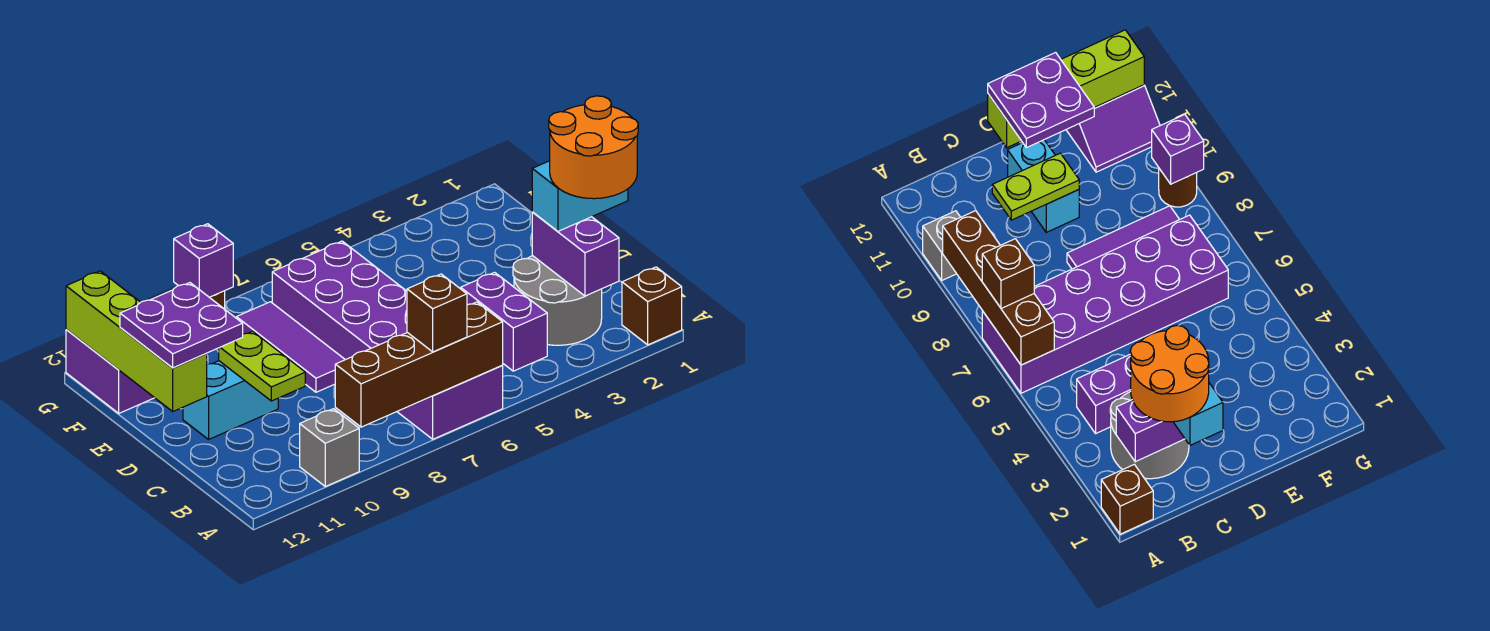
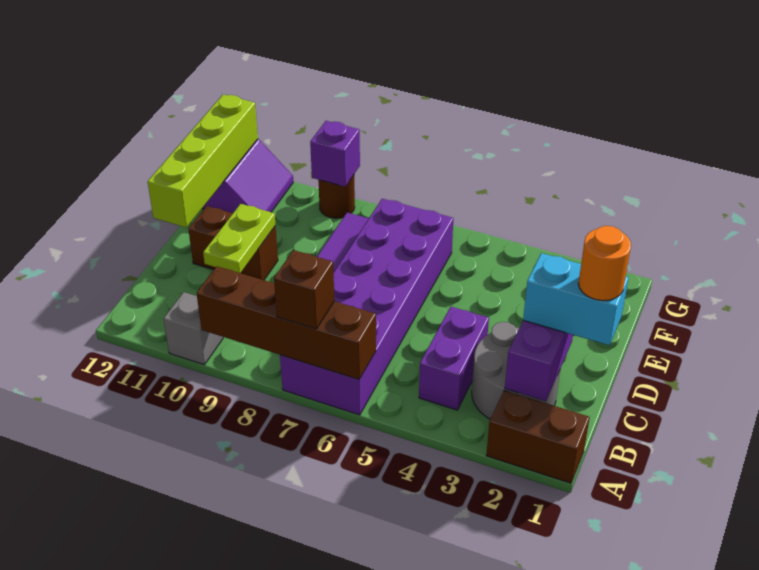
brown brick A1 level 1 -> brown brick A1:A2 level 1
orange round brick B1:C2 level 4 -> orange round brick C1 level 4
cyan brick D10:D11 level 1 -> brown brick D10:D11 level 1
purple plate D11:E12 level 3 -> none

